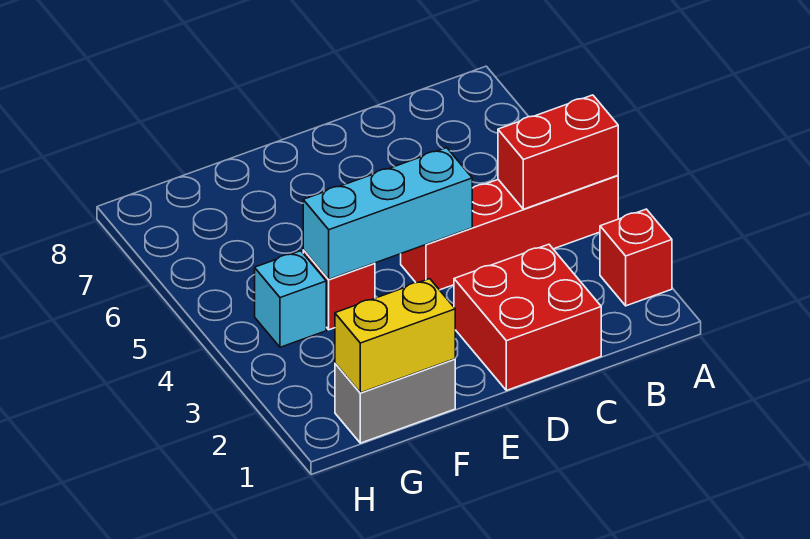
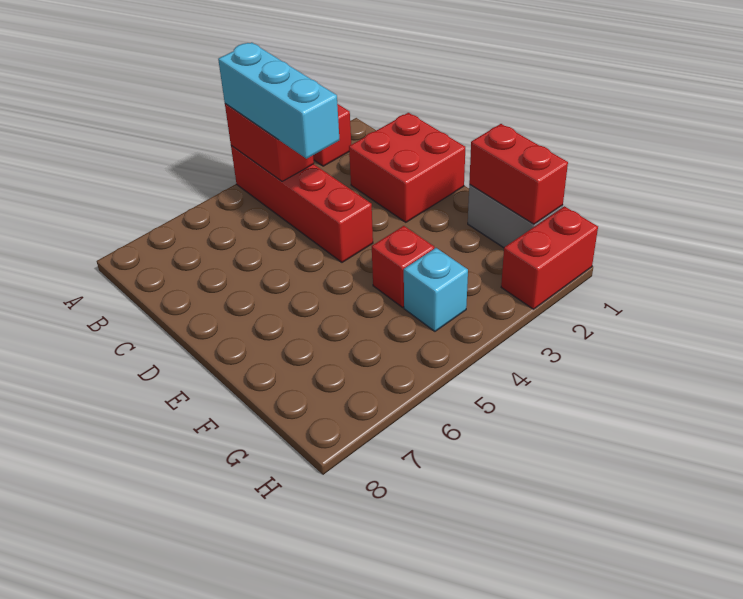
cyan brick D4:F4 level 2 -> cyan brick A4:C4 level 3
yellow brick F1:G1 level 2 -> red brick F1:G1 level 2
none -> red brick H1:H2 level 1

